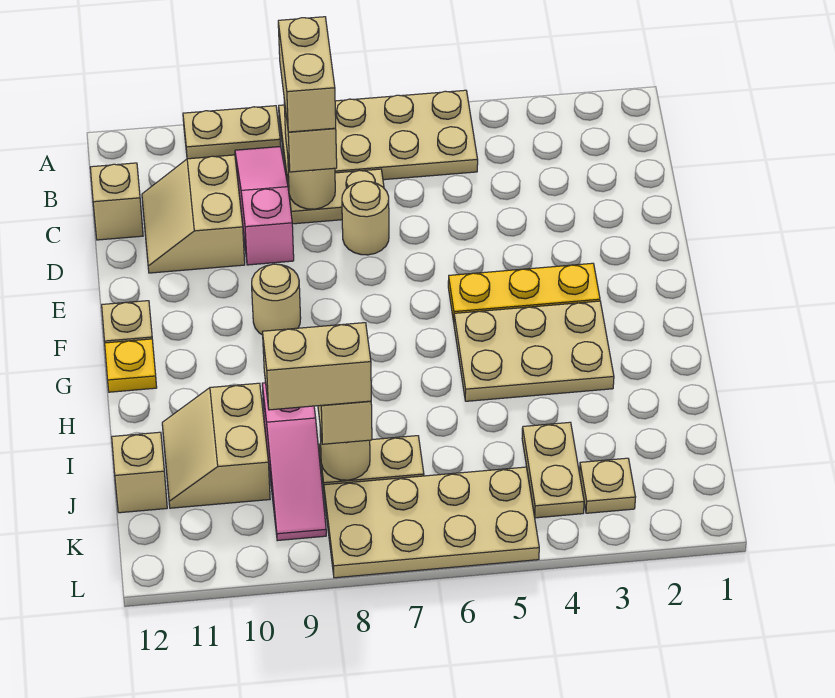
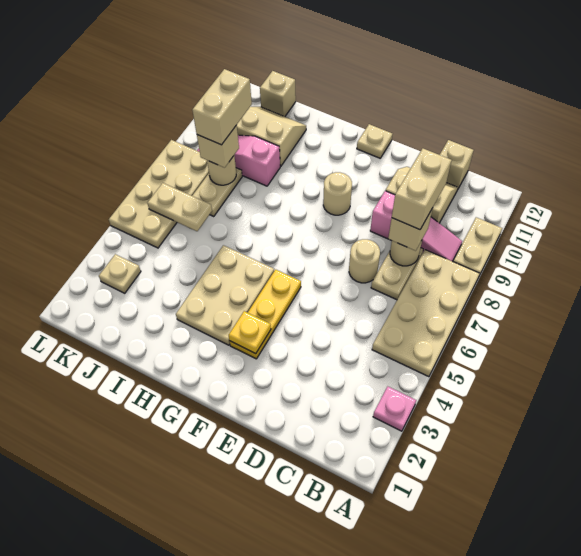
none -> pink plate A3 level 1
tan brick B8:C8 level 4 -> tan brick C8:C9 level 4
yellow plate G12 level 1 -> yellow plate F3 level 2
tan plate J4:K4 level 1 -> tan plate J6:K6 level 2

